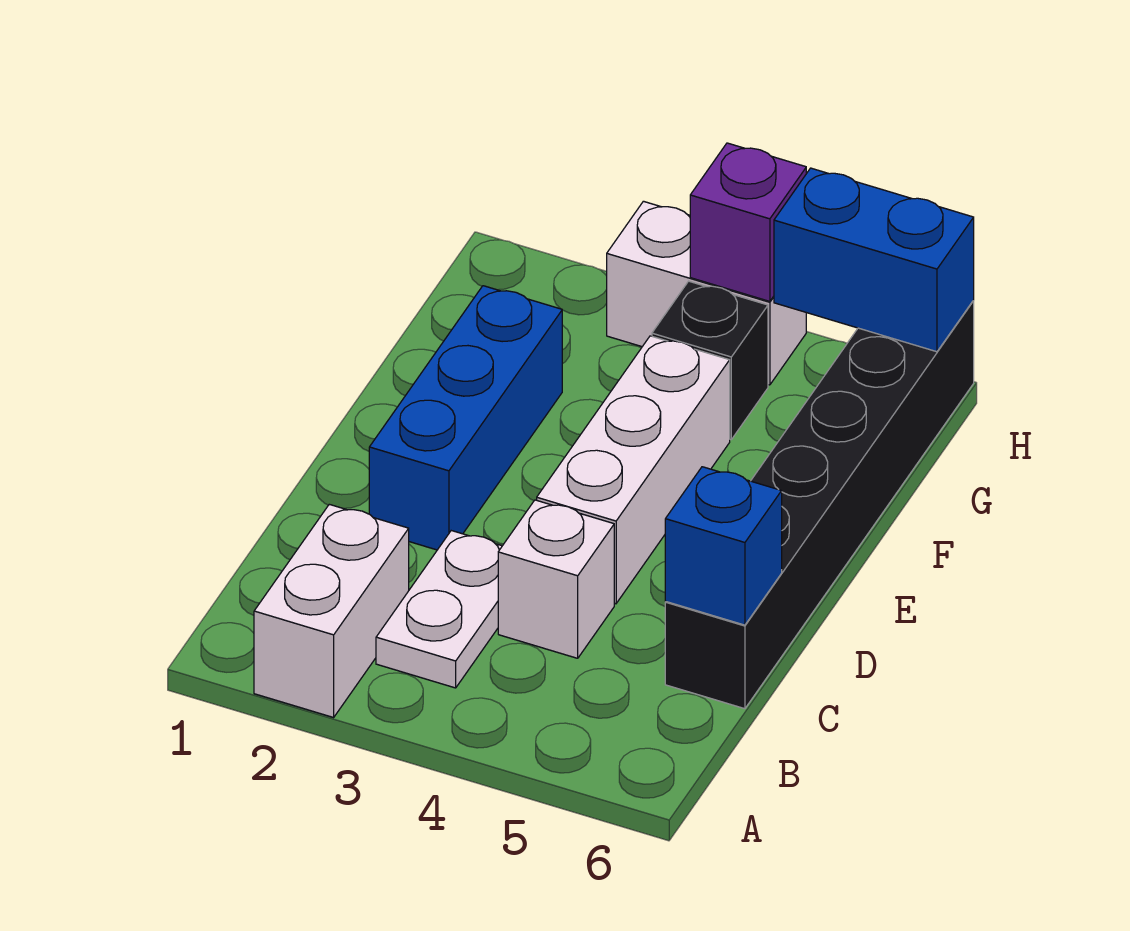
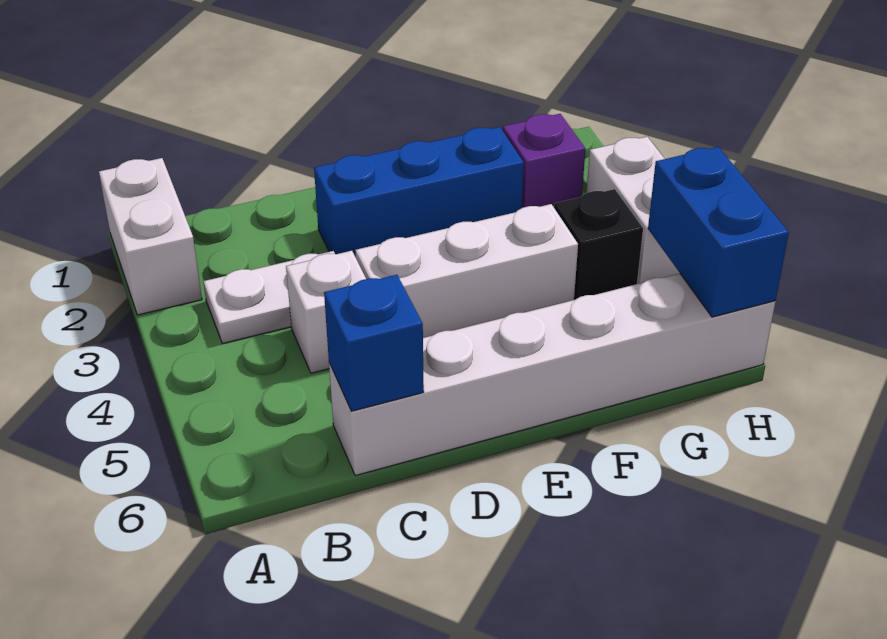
white brick A2:B2 level 1 -> white brick A1:A2 level 1
black brick C6:H6 level 1 -> white brick C6:H6 level 1
purple brick H4 level 2 -> purple brick G2 level 1

